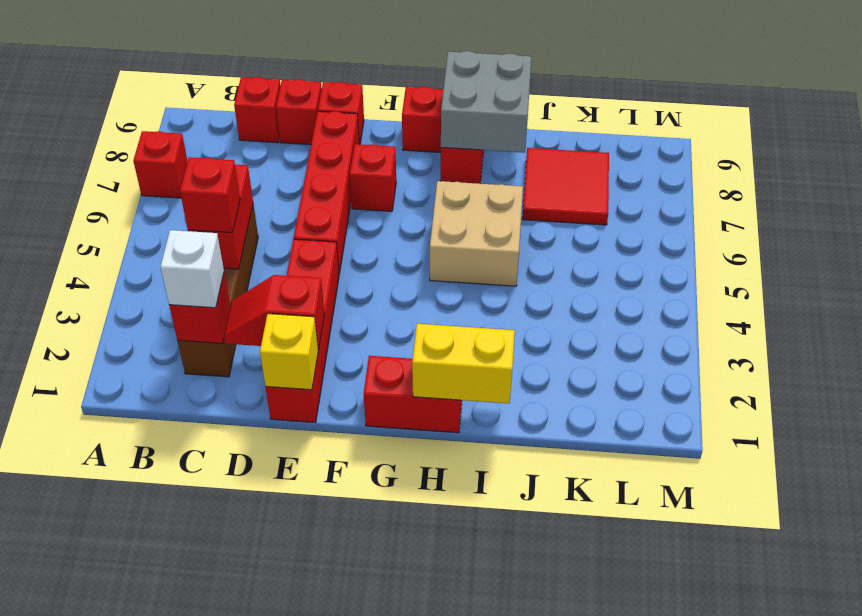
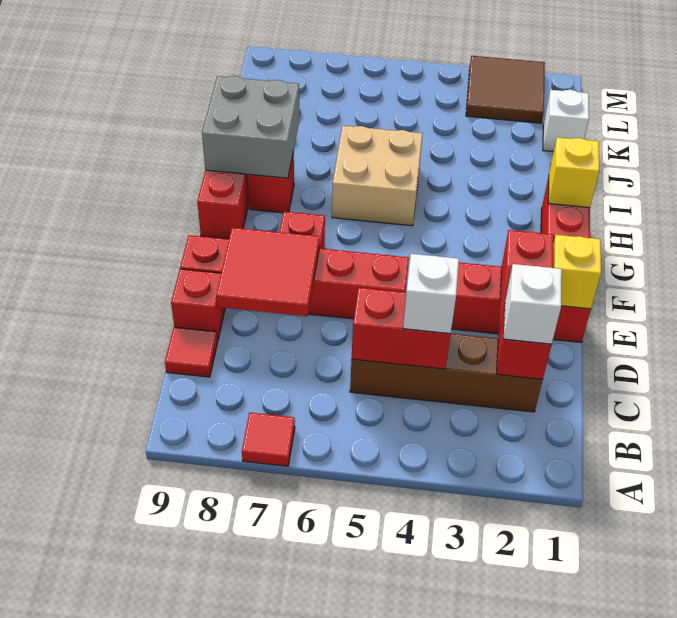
red brick A7 level 1 -> red tile A7 level 1
red brick C4 level 3 -> white brick C4 level 3
red brick C9 level 1 -> red tile C9 level 1
yellow brick H1:I1 level 2 -> yellow brick H1 level 2
red tile J7:K8 level 1 -> red tile D7:E8 level 2
none -> white brick K1 level 1
none -> brown tile L2:M3 level 1

